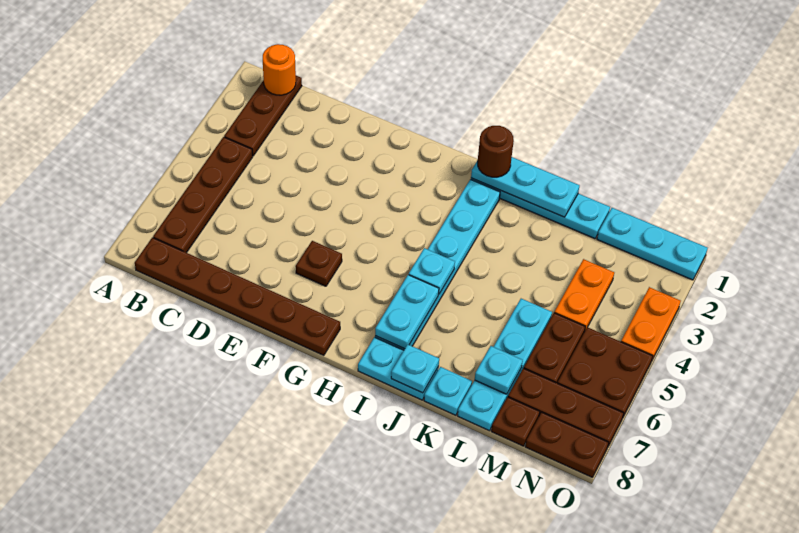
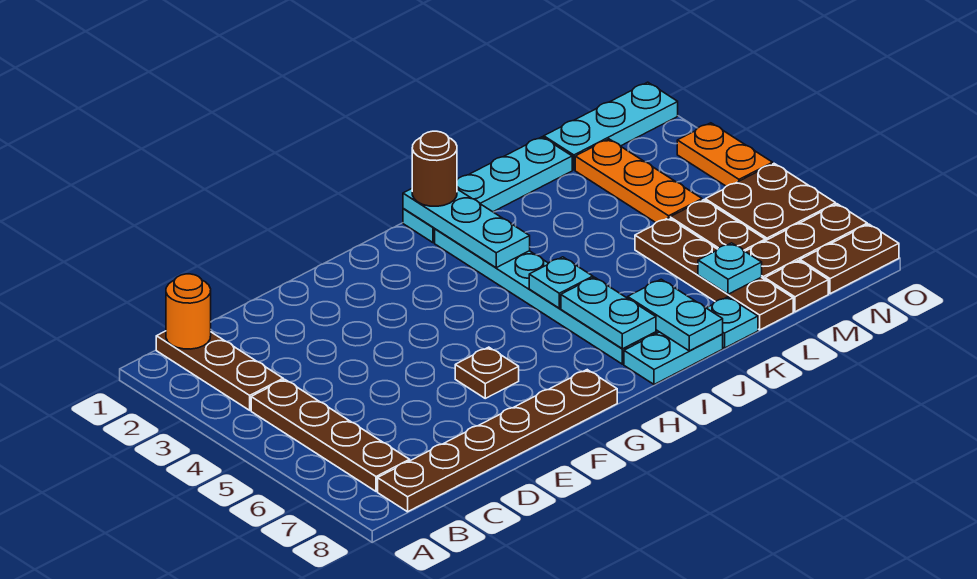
cyan plate I1:K1 level 2 -> cyan plate I1:I3 level 2
cyan plate J8 level 2 -> cyan plate J7:J8 level 2
cyan plate L5:L8 level 1 -> brown plate L5:L8 level 1
orange plate M3:M4 level 1 -> orange plate M2:M4 level 1

